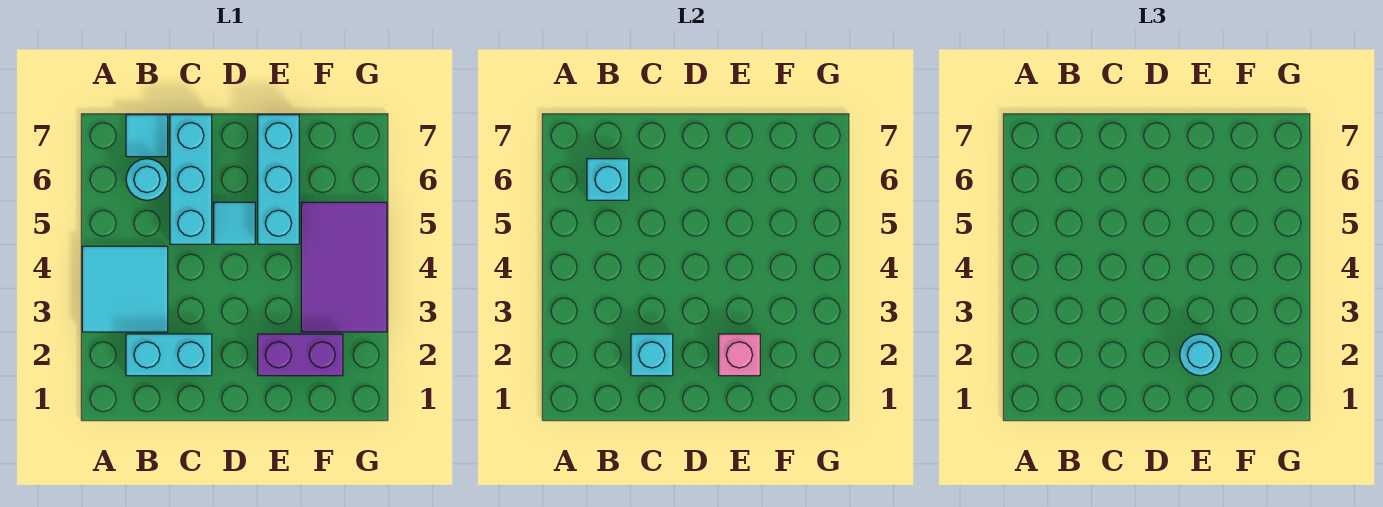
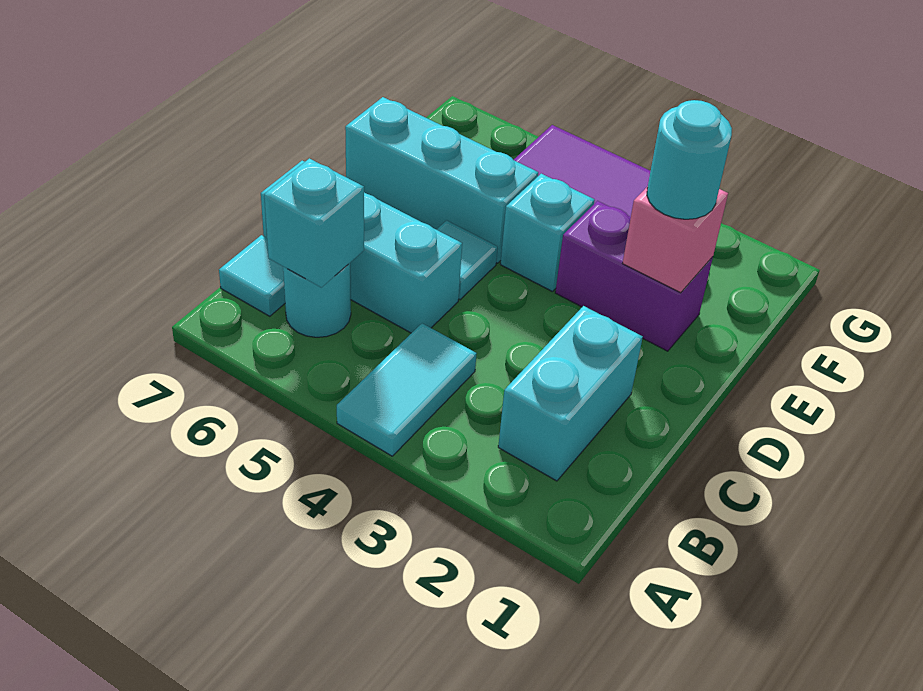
cyan tile A3:B4 level 1 -> cyan tile A4:B4 level 1
cyan brick C2 level 2 -> cyan brick E4 level 1
purple brick E2:F2 level 1 -> purple brick E2:E3 level 1

